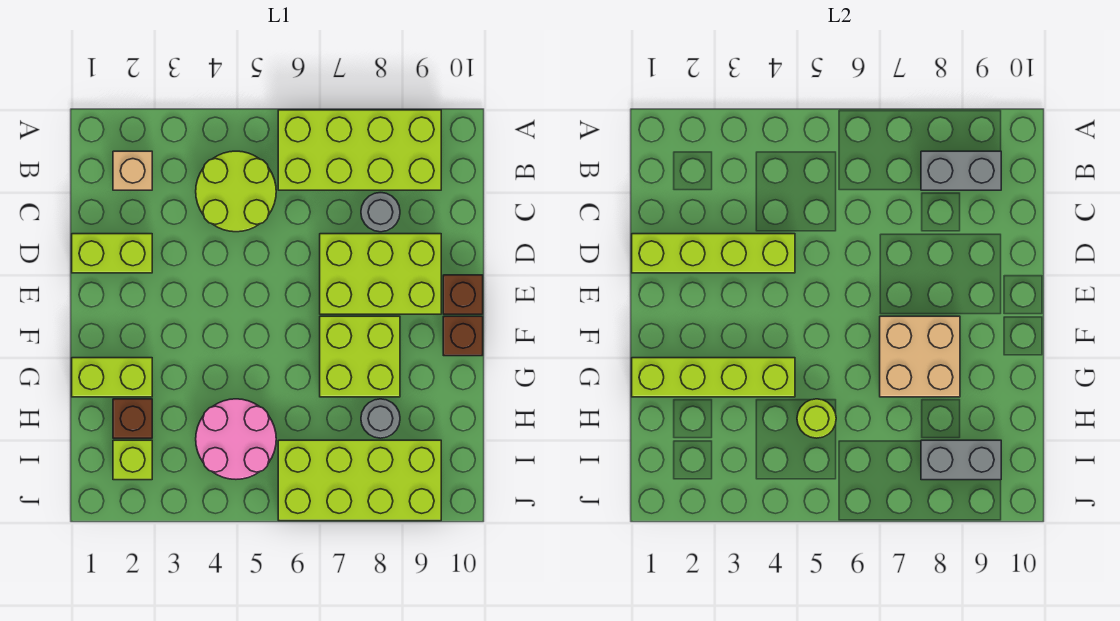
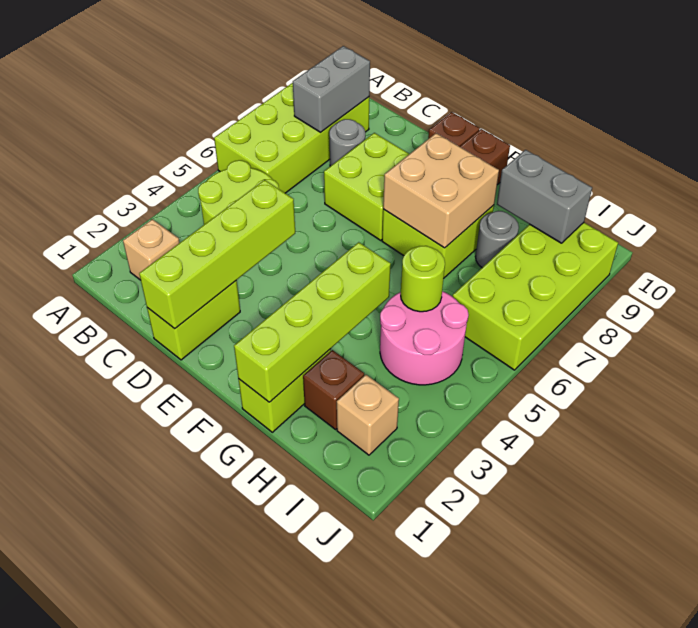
lime brick D7:E9 level 1 -> lime brick D7:E8 level 1
lime brick I2 level 1 -> tan brick I2 level 1
grey brick I8:I9 level 2 -> grey brick H9:I9 level 2

